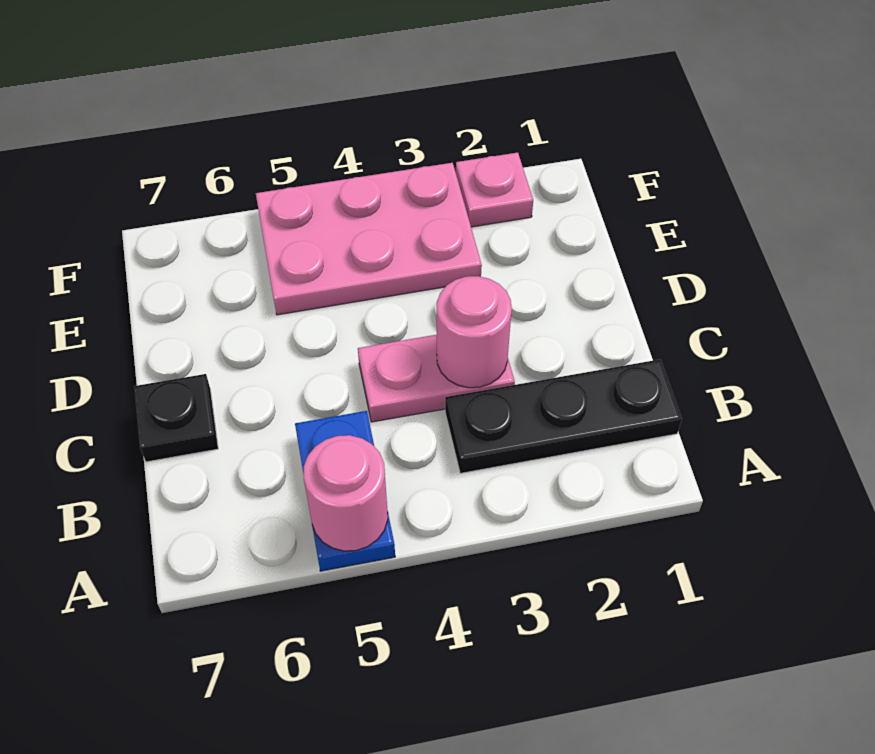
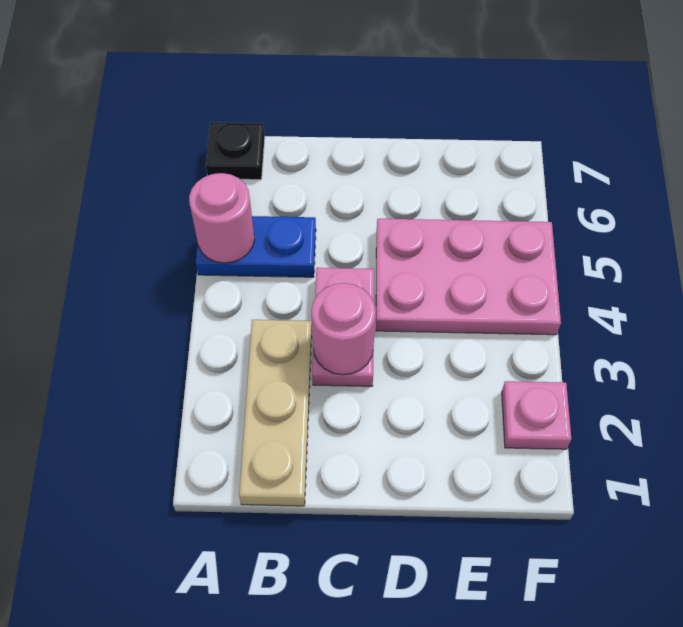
black plate B1:B3 level 1 -> tan plate B1:B3 level 1
black plate C7 level 1 -> black plate A7 level 1
pink plate E3:F5 level 1 -> pink plate D4:F5 level 1

